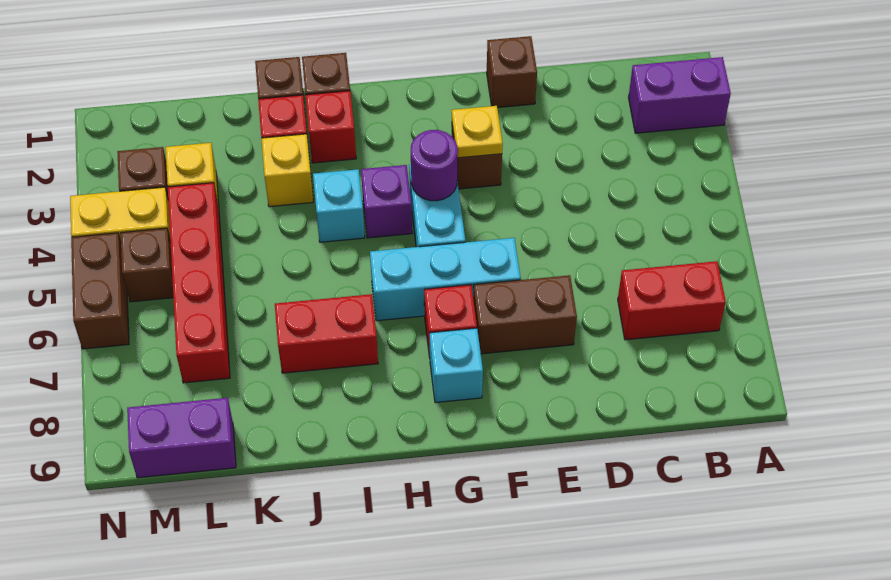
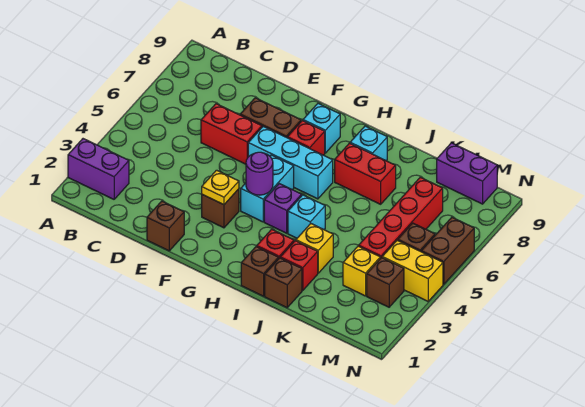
red brick B7:C7 level 1 -> red brick D6:E6 level 1
none -> cyan brick I8 level 1

